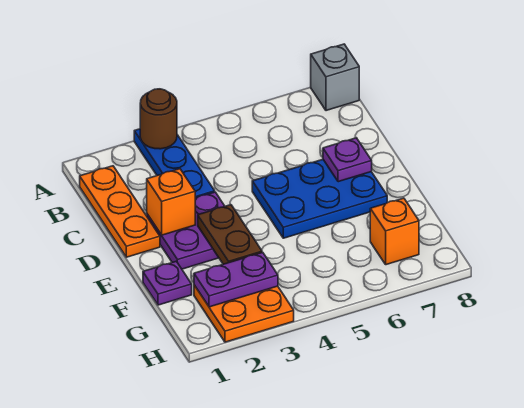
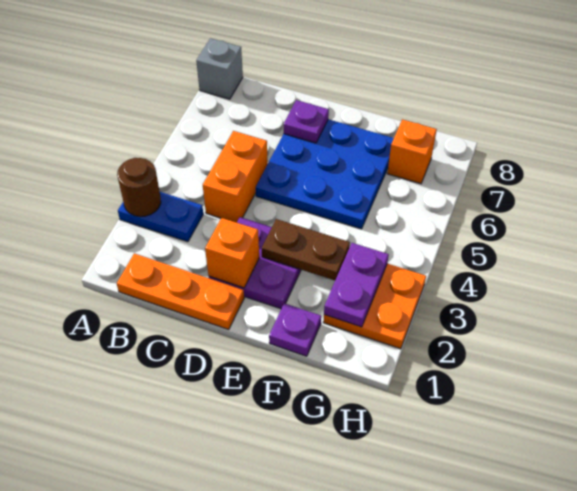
blue plate A3:C3 level 1 -> blue plate A3:B3 level 1
none -> orange brick C4:C5 level 1
blue plate D5:E7 level 1 -> blue plate D5:F7 level 1

